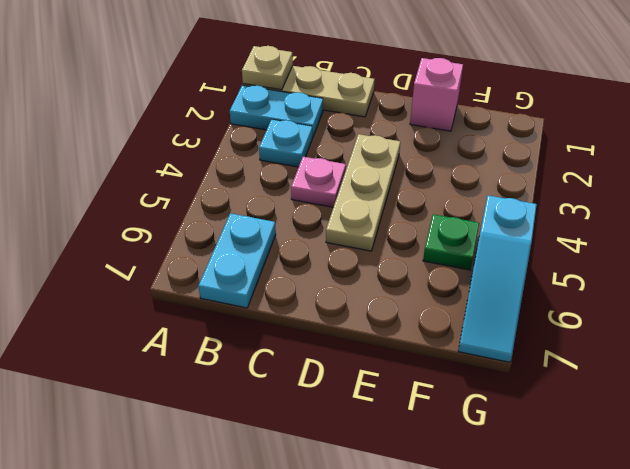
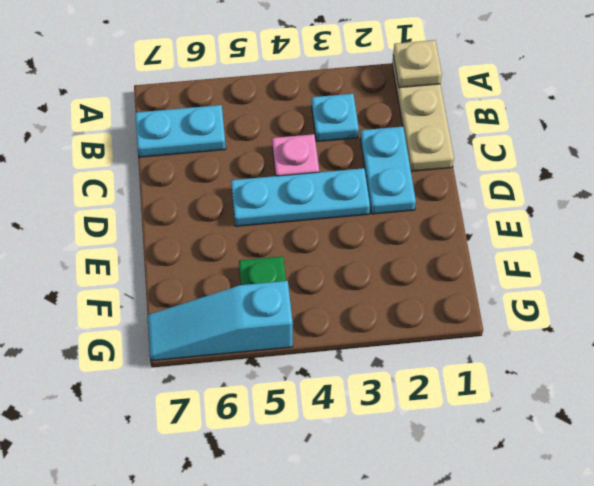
cyan plate A2:B2 level 1 -> cyan plate C2:D2 level 1
tan plate D3:D5 level 1 -> cyan plate D3:D5 level 1
pink brick E1 level 1 -> none

